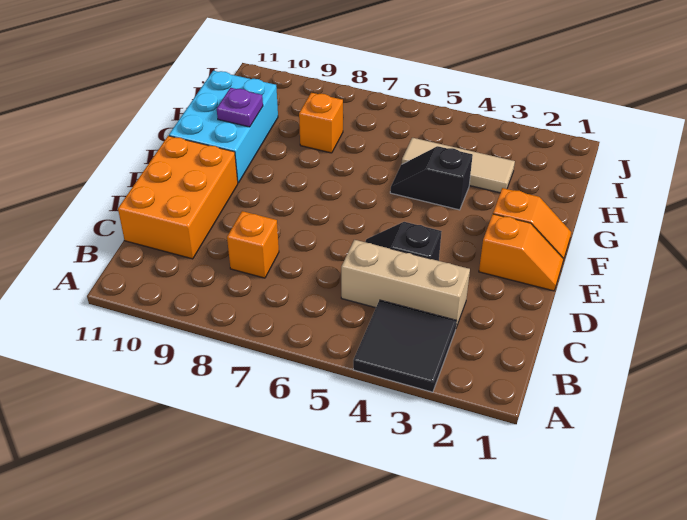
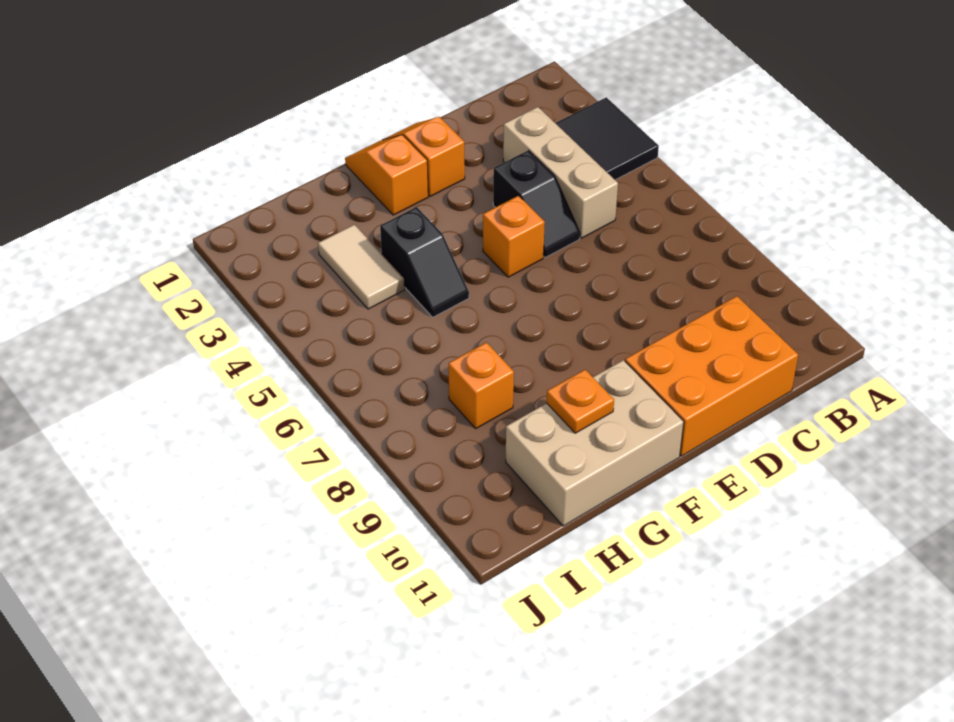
orange brick C8 level 1 -> orange brick E5 level 1
cyan brick F10:H11 level 1 -> tan brick F10:H11 level 1
purple plate G10 level 2 -> orange plate G10 level 2
tan tile H3:H5 level 1 -> tan tile H3:H4 level 1

